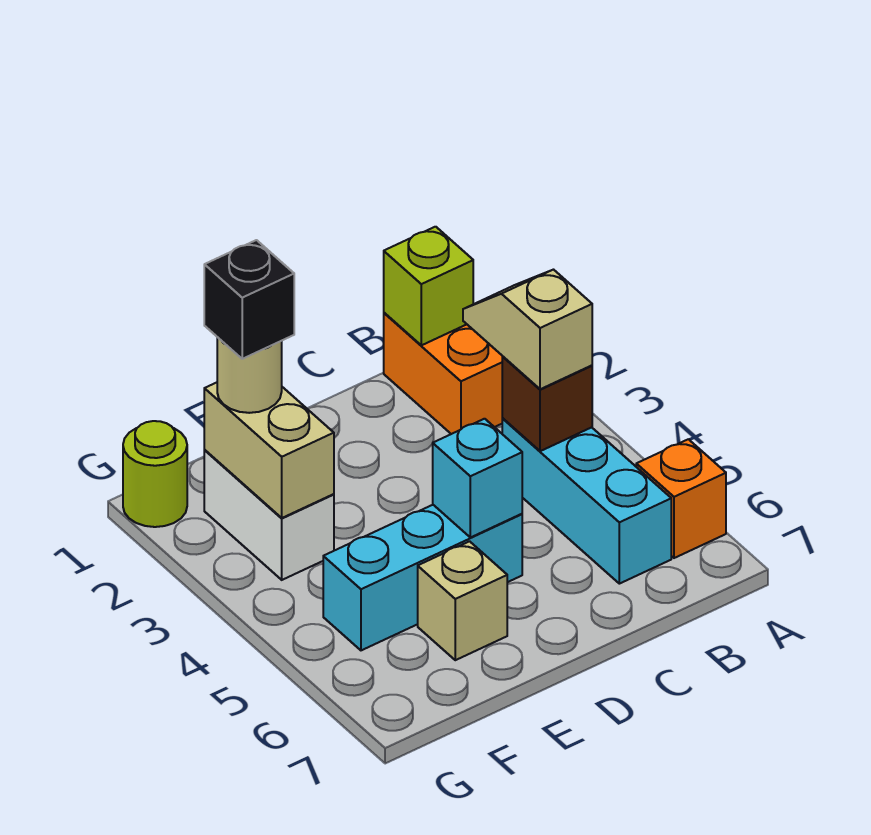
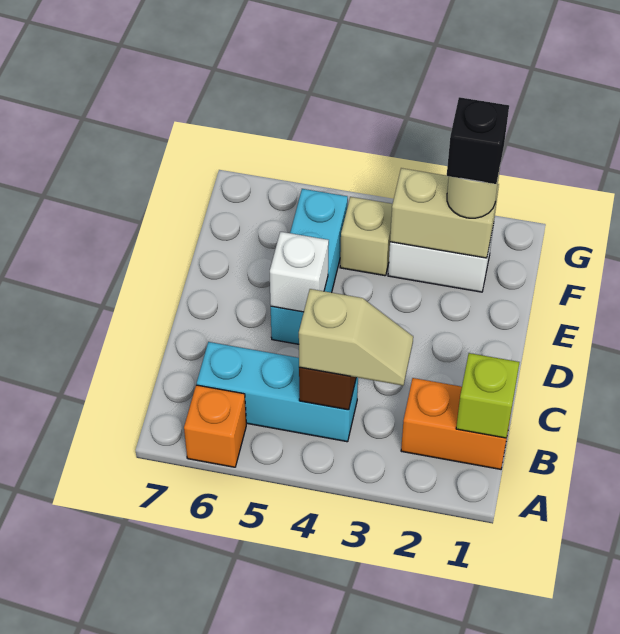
cyan brick D5 level 2 -> white brick D5 level 2
tan brick E6 level 1 -> tan brick F4 level 1
lime round brick G1 level 1 -> none

